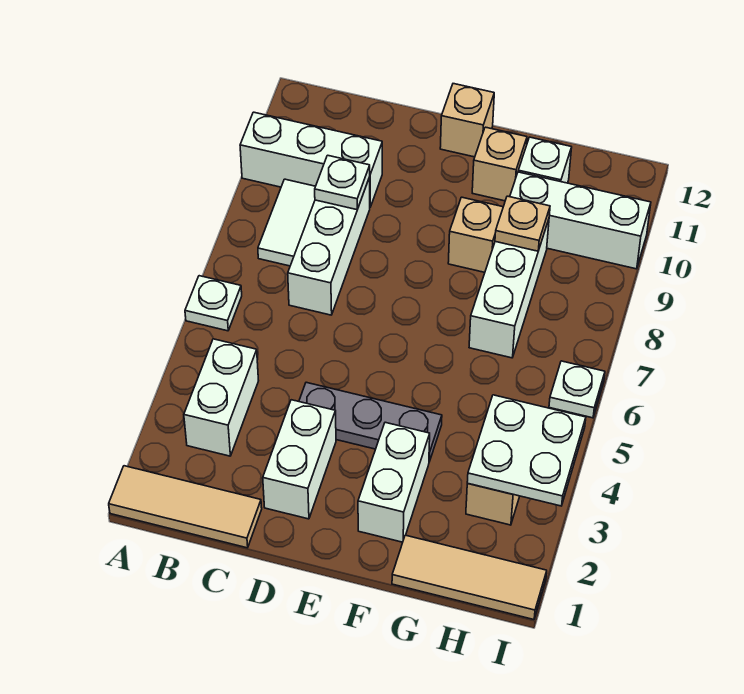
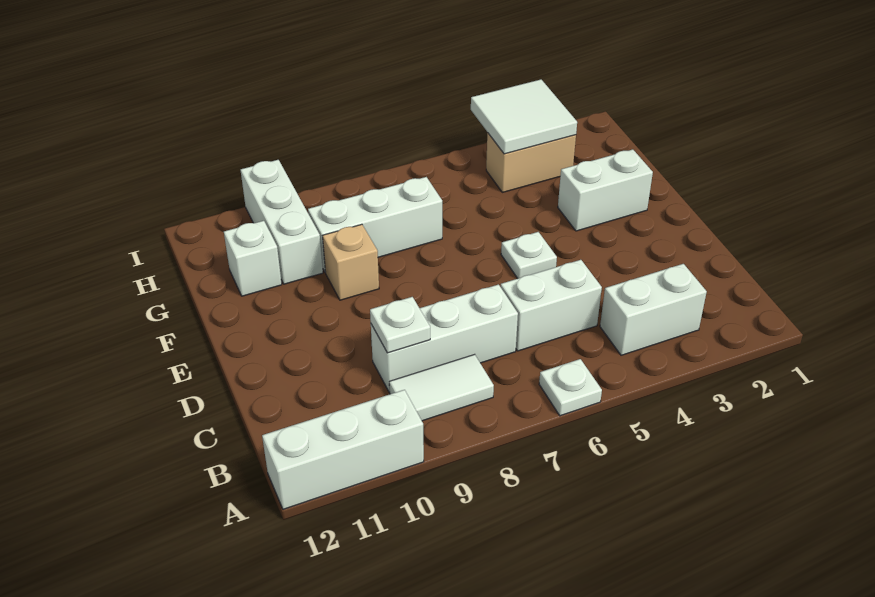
tan tile A1:C1 level 1 -> none
white brick A10:C10 level 1 -> white brick A10:A12 level 1
white brick D2:D3 level 1 -> white brick C5:C6 level 1
grey plate D4:F4 level 1 -> none
tan brick E12 level 1 -> none
tan brick F11 level 1 -> none
tan tile G1:I1 level 1 -> none
tan plate G9 level 2 -> none
white plate H3:I4 level 2 -> white tile H3:I4 level 2
white plate I6 level 1 -> white plate E5 level 1

